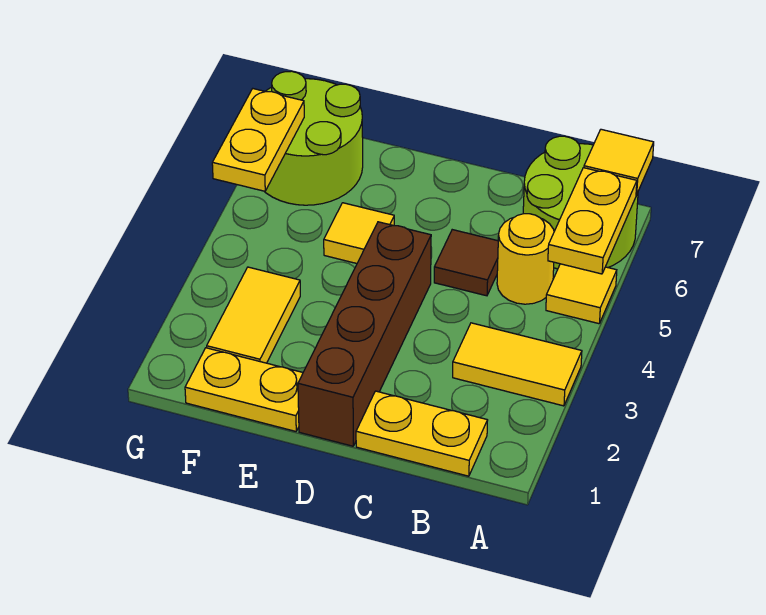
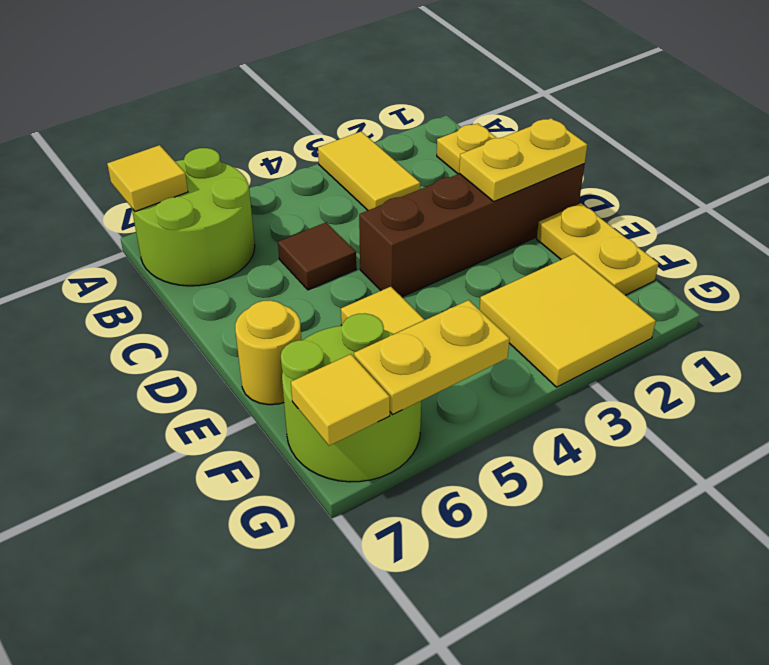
yellow tile A5 level 1 -> yellow tile G7 level 2
yellow plate A5:A6 level 2 -> yellow plate D1:D2 level 2
yellow round brick B5 level 1 -> yellow round brick E7 level 1
yellow tile F2:F3 level 1 -> yellow tile F2:G3 level 1

